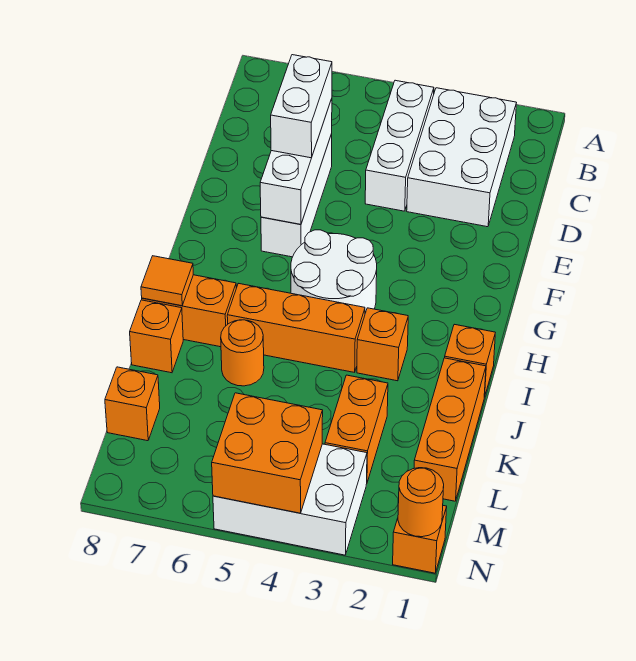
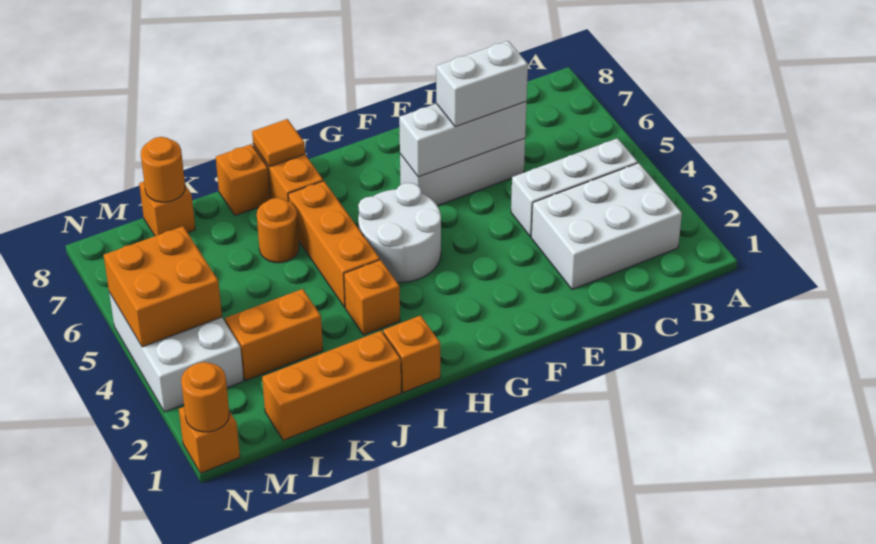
none -> orange round brick L8 level 2

